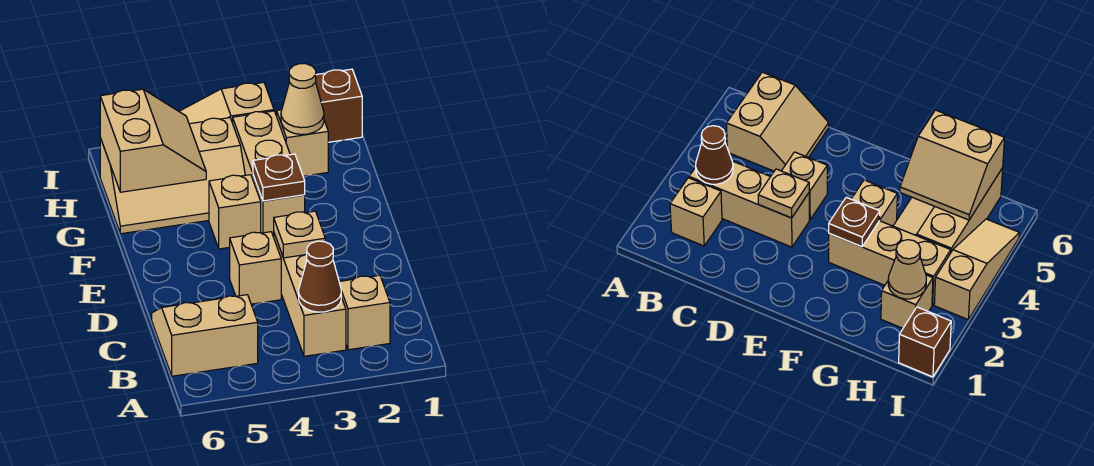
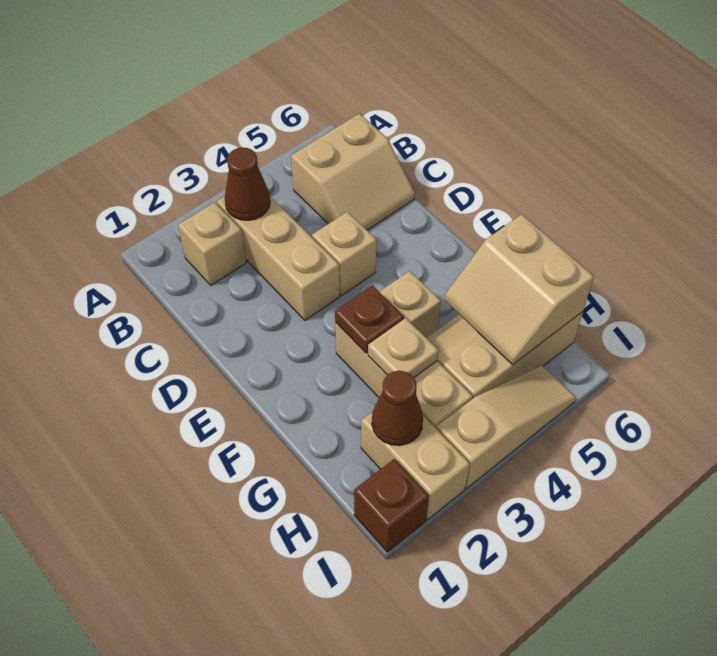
tan plate D3 level 2 -> tan plate G3 level 2
tan brick H2 level 1 -> tan brick H2:I2 level 1
tan cone H2 level 2 -> brown cone H2 level 2

